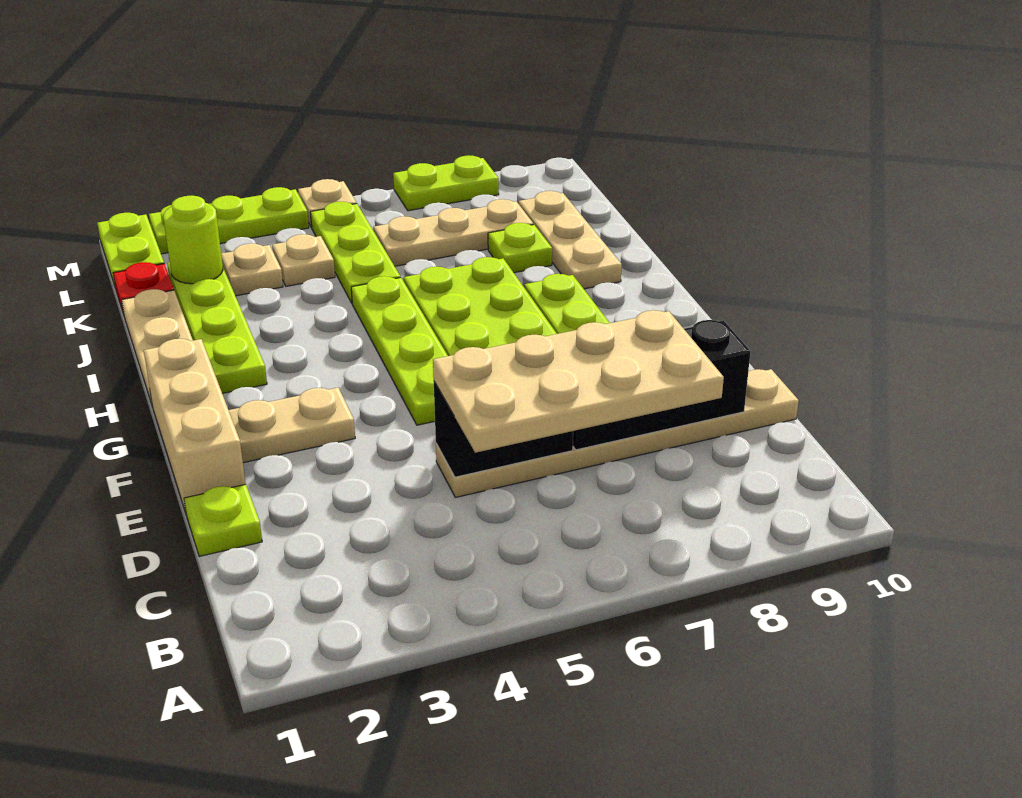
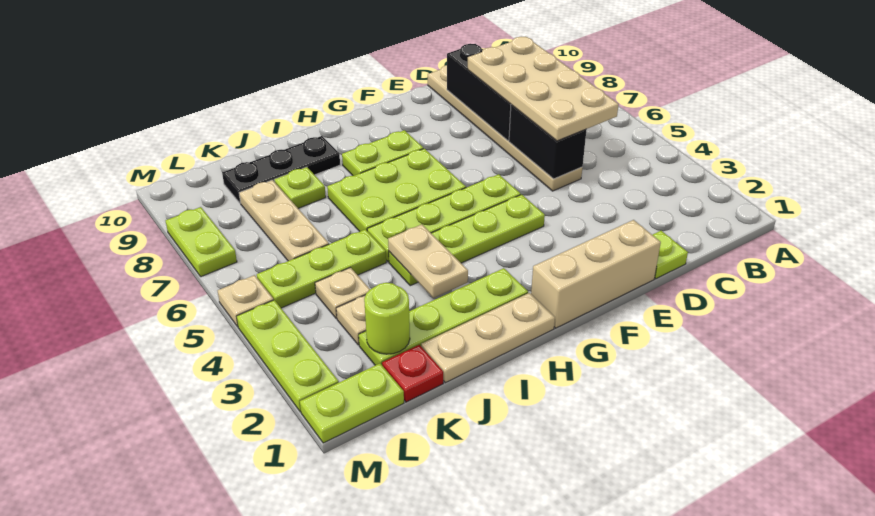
tan plate F2:F3 level 1 -> tan plate I3:I4 level 2
none -> lime plate F4:I4 level 1
tan plate I9:K9 level 1 -> black plate I9:K9 level 1

